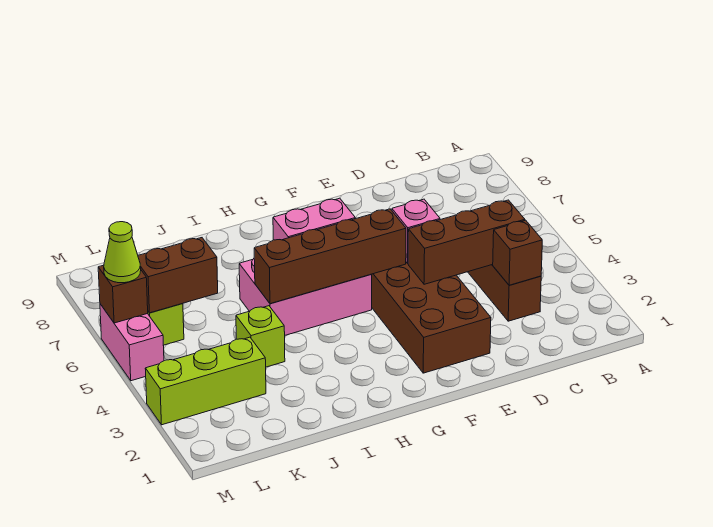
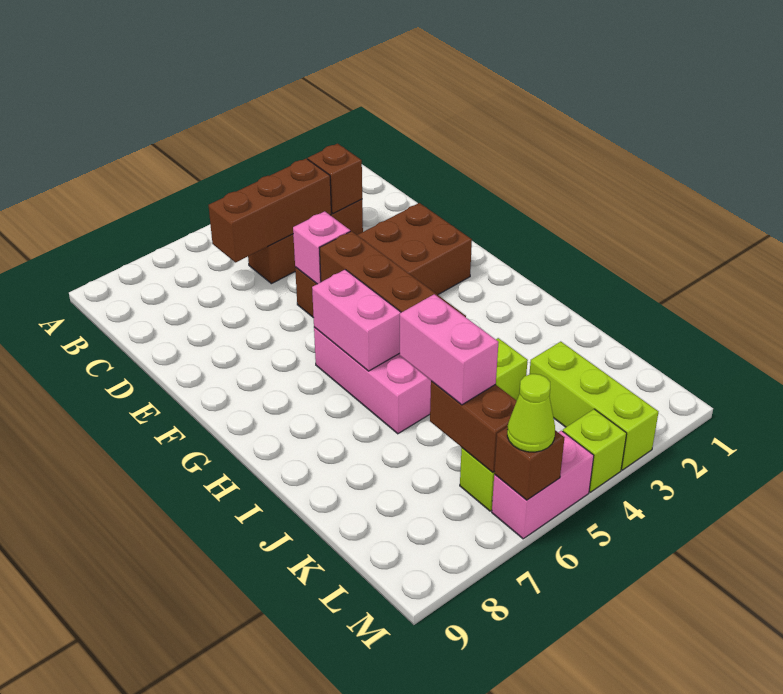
brown brick C4:E4 level 2 -> brown brick C4:C6 level 2
none -> pink brick J6:K6 level 3
none -> lime brick M4 level 1

